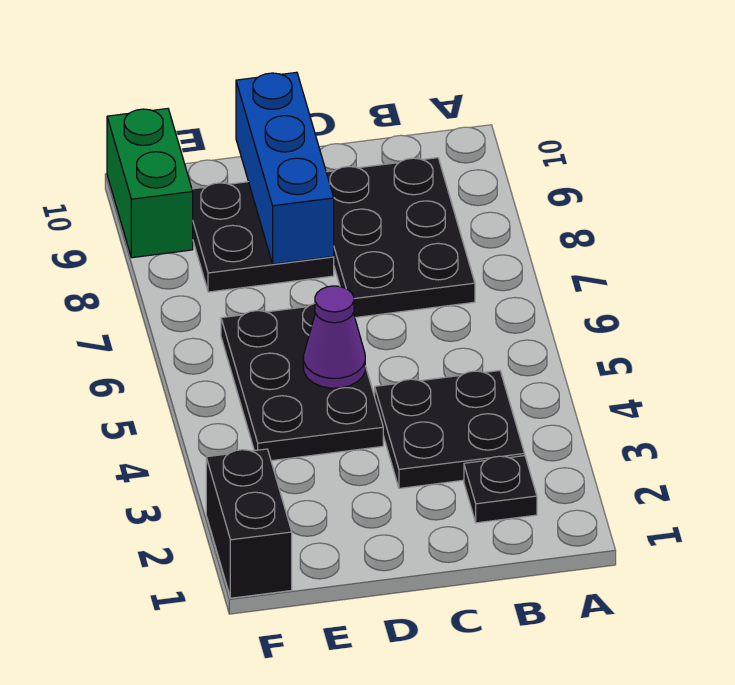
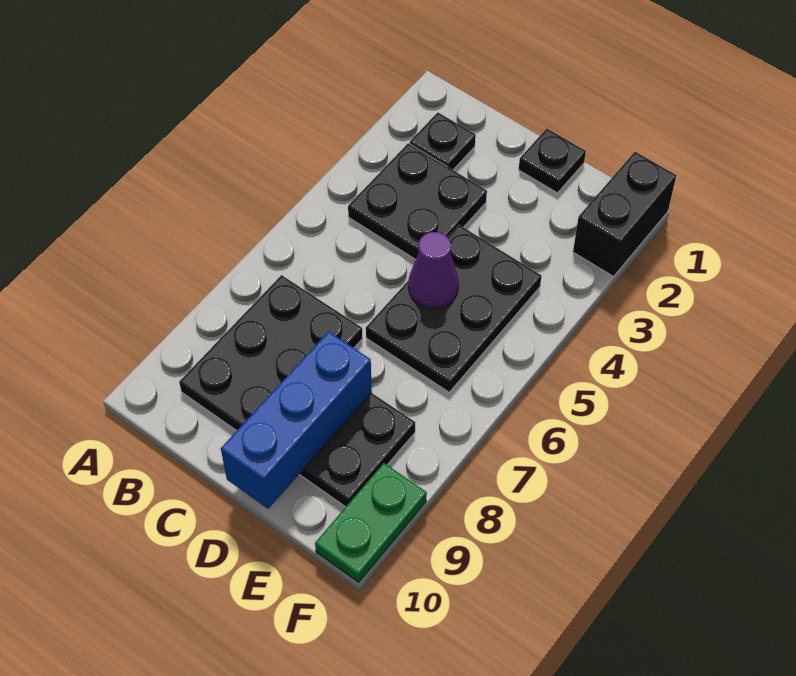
none -> black plate D1 level 1
green brick F9:F10 level 1 -> green plate F9:F10 level 1

